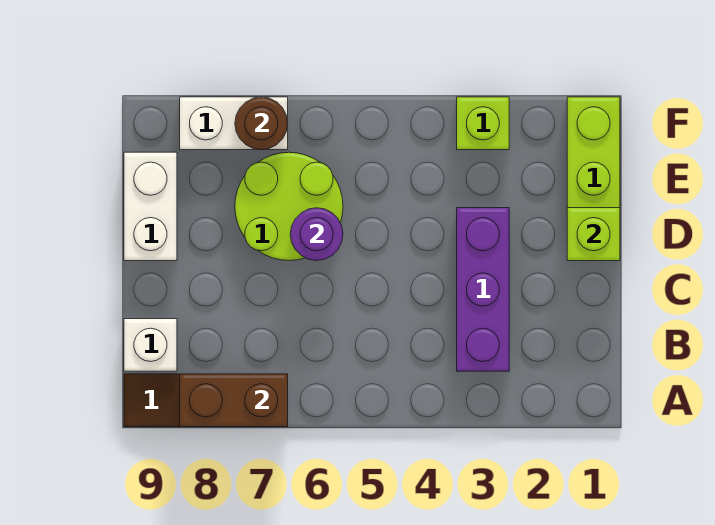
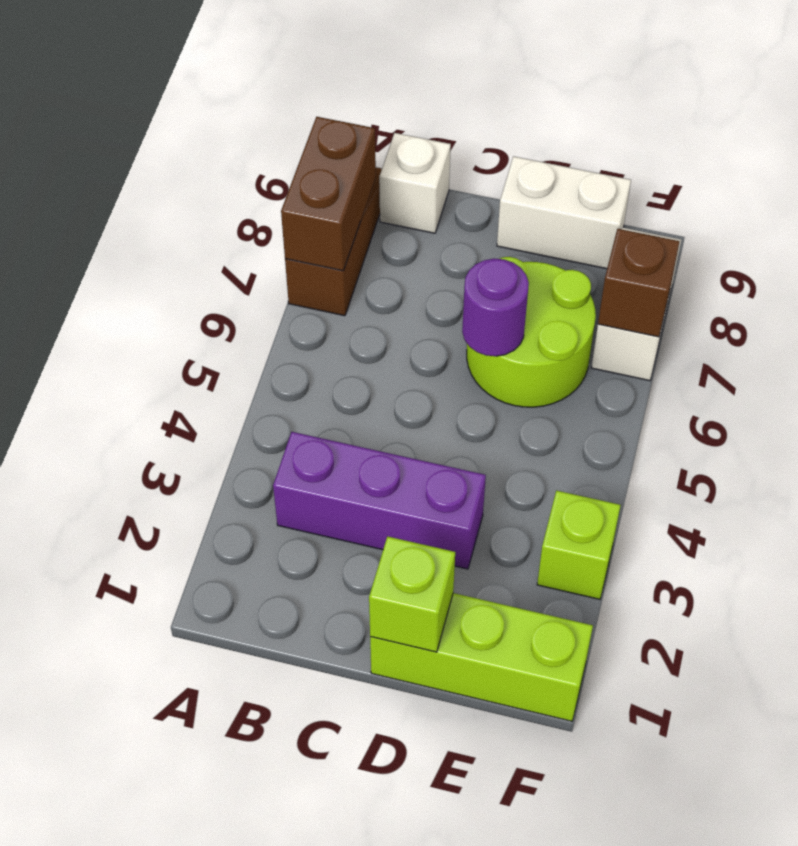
brown round brick F7 level 2 -> brown brick F7 level 2

